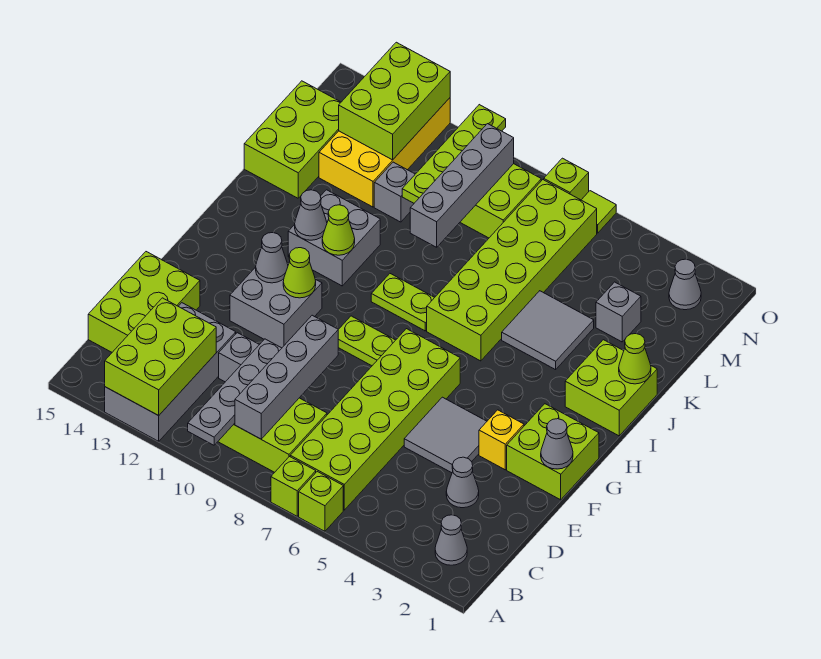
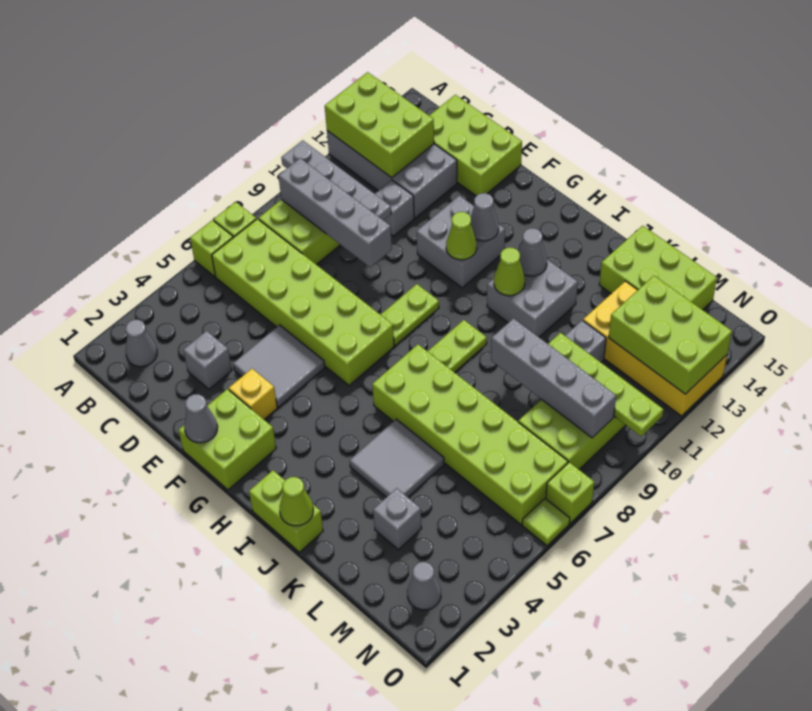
grey cone D3 level 1 -> grey brick D3 level 1
lime brick I1:J2 level 1 -> lime brick I1:J1 level 1

